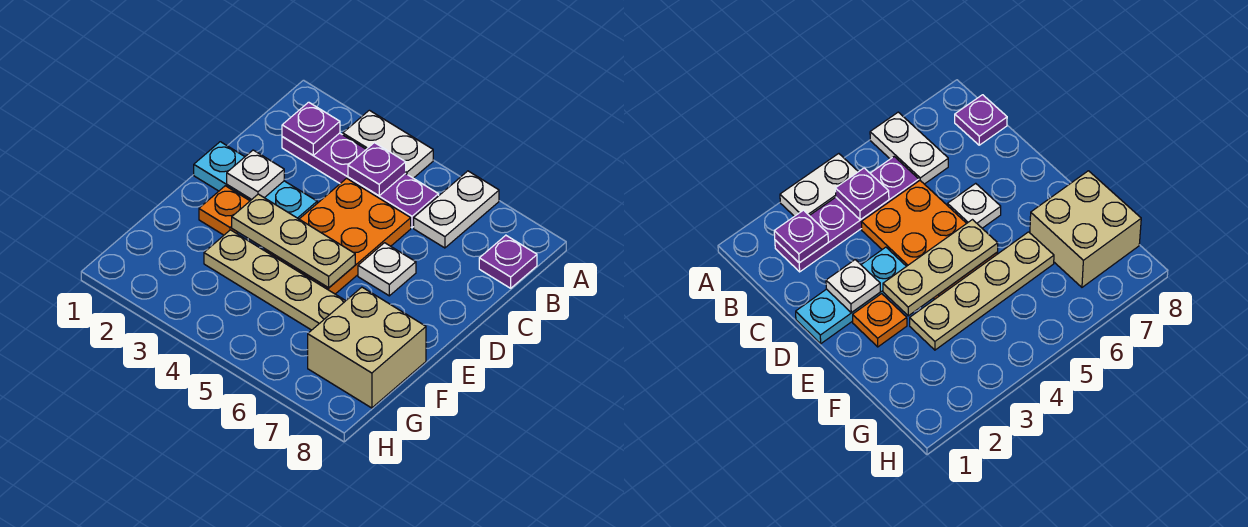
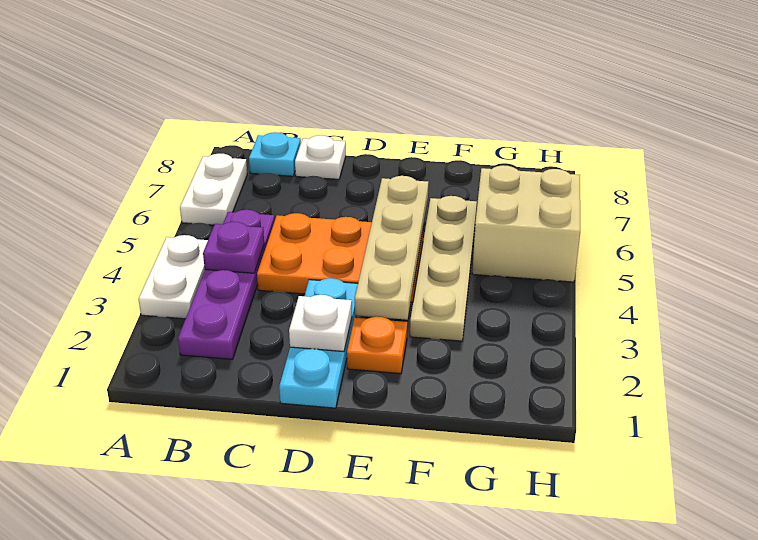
white plate A6:B6 level 1 -> white plate A6:A7 level 1
purple plate B2 level 2 -> none
purple plate B8 level 1 -> cyan plate B8 level 1
white plate D6 level 1 -> white plate C8 level 1
tan plate E3:E5 level 2 -> tan plate E3:E6 level 2
tan brick F7:G8 level 1 -> tan brick G5:H6 level 1

